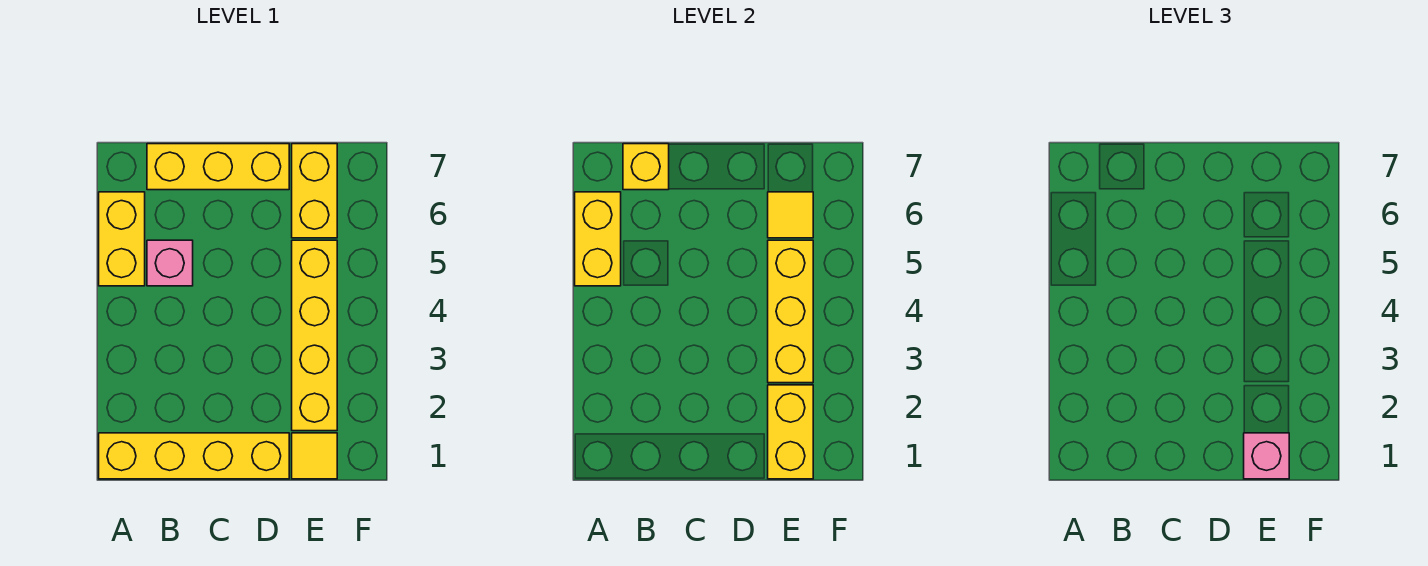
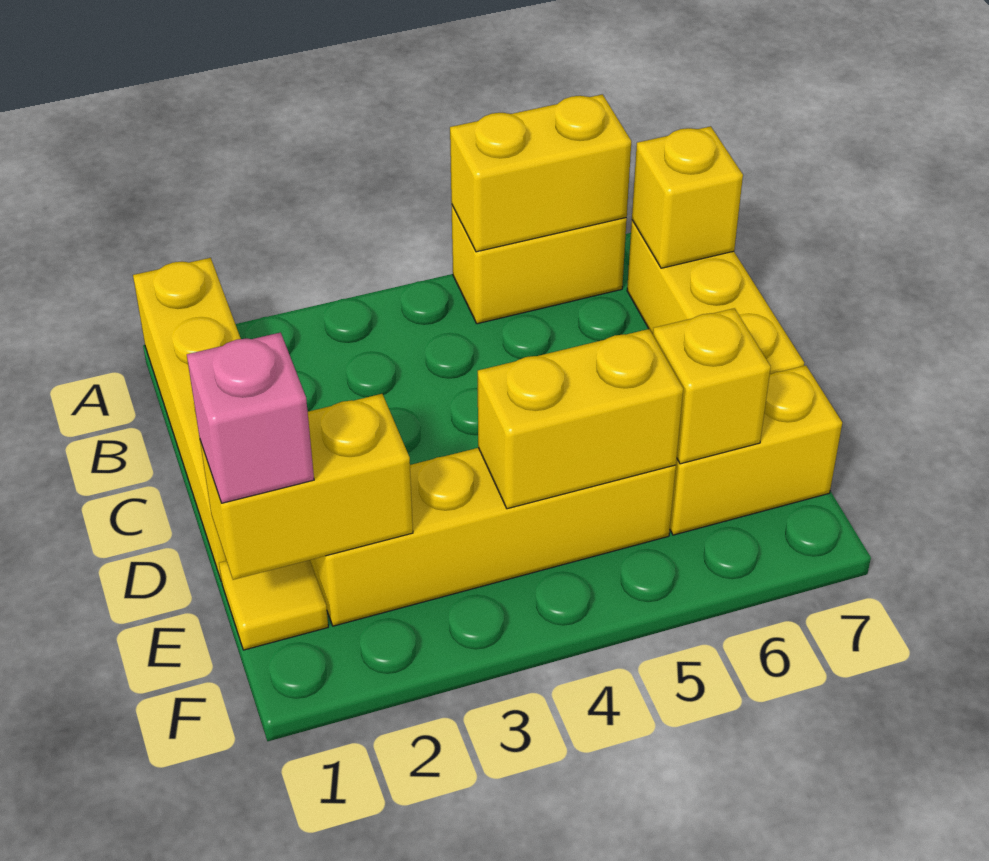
pink brick B5 level 1 -> none
yellow brick E3:E5 level 2 -> yellow brick E4:E5 level 2
yellow tile E6 level 2 -> yellow brick E6 level 2

